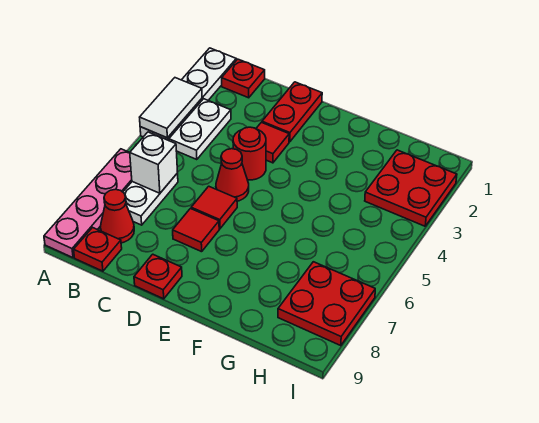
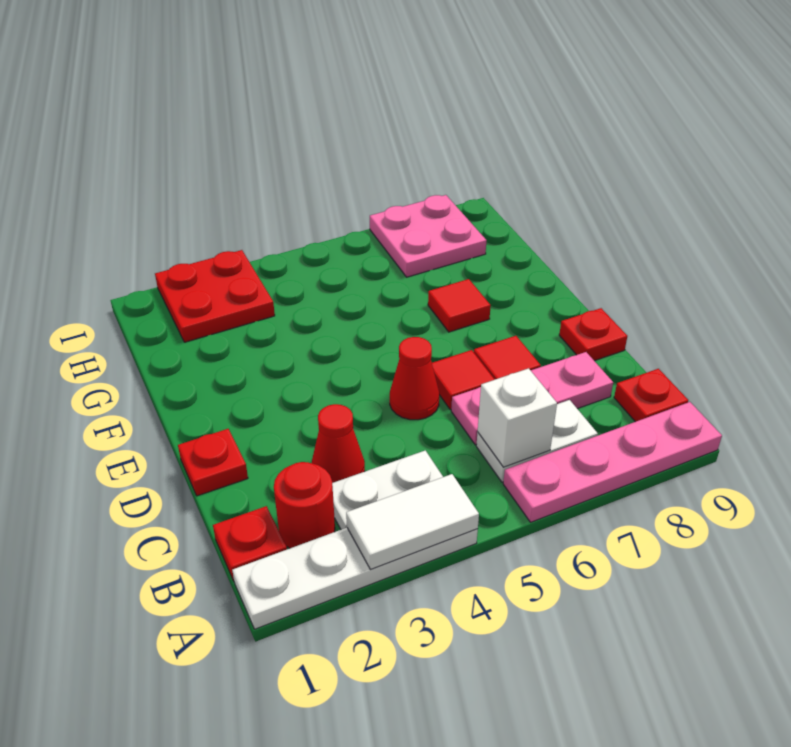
red cone B8 level 1 -> red cone C3 level 1
none -> pink plate C6:C8 level 1
red plate D1:D2 level 1 -> red plate D1 level 1
red tile D3 level 1 -> red tile F7 level 1
red round brick D4 level 1 -> red round brick B2 level 1
red plate H7:I8 level 1 -> pink plate H7:I8 level 1

